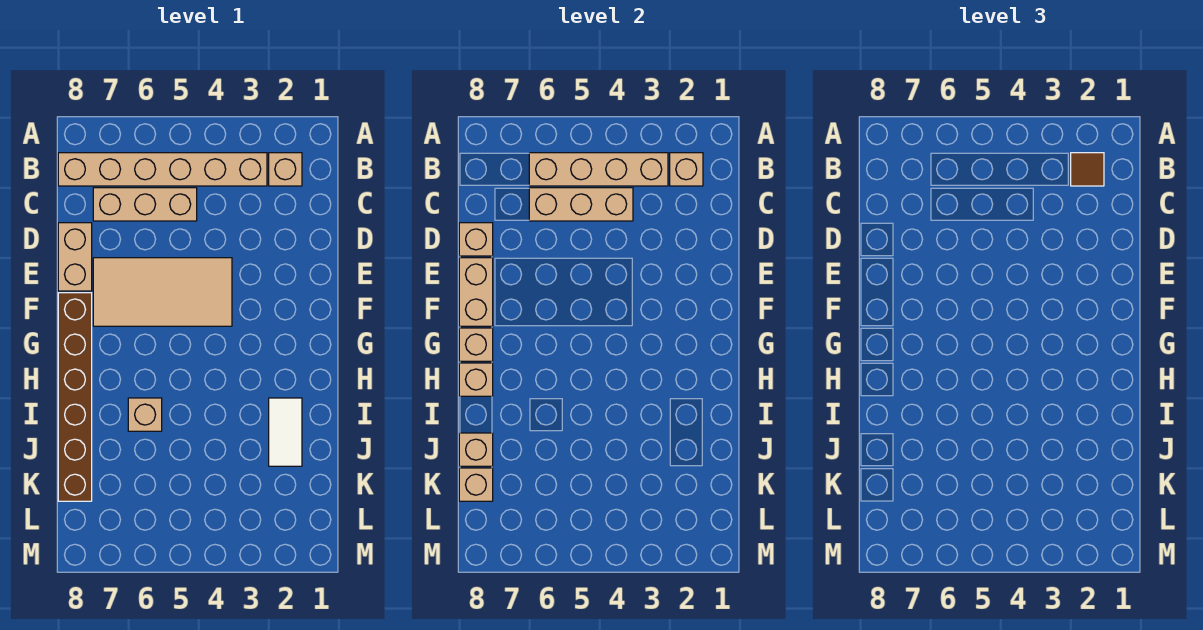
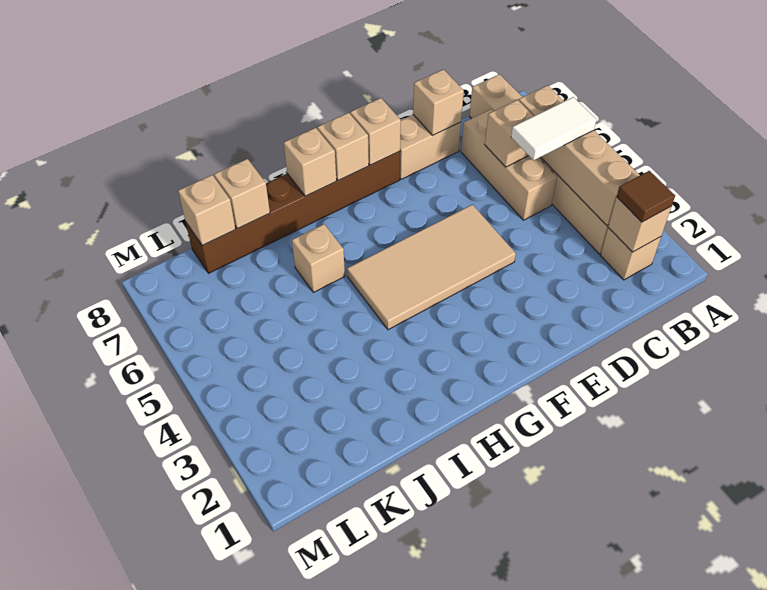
tan brick C4:C6 level 2 -> tan brick C6 level 2
tan tile E4:F7 level 1 -> tan tile E4:H5 level 1
tan brick E8:F8 level 2 -> tan brick F8 level 2
white tile I2:J2 level 1 -> white tile B5:C5 level 3

